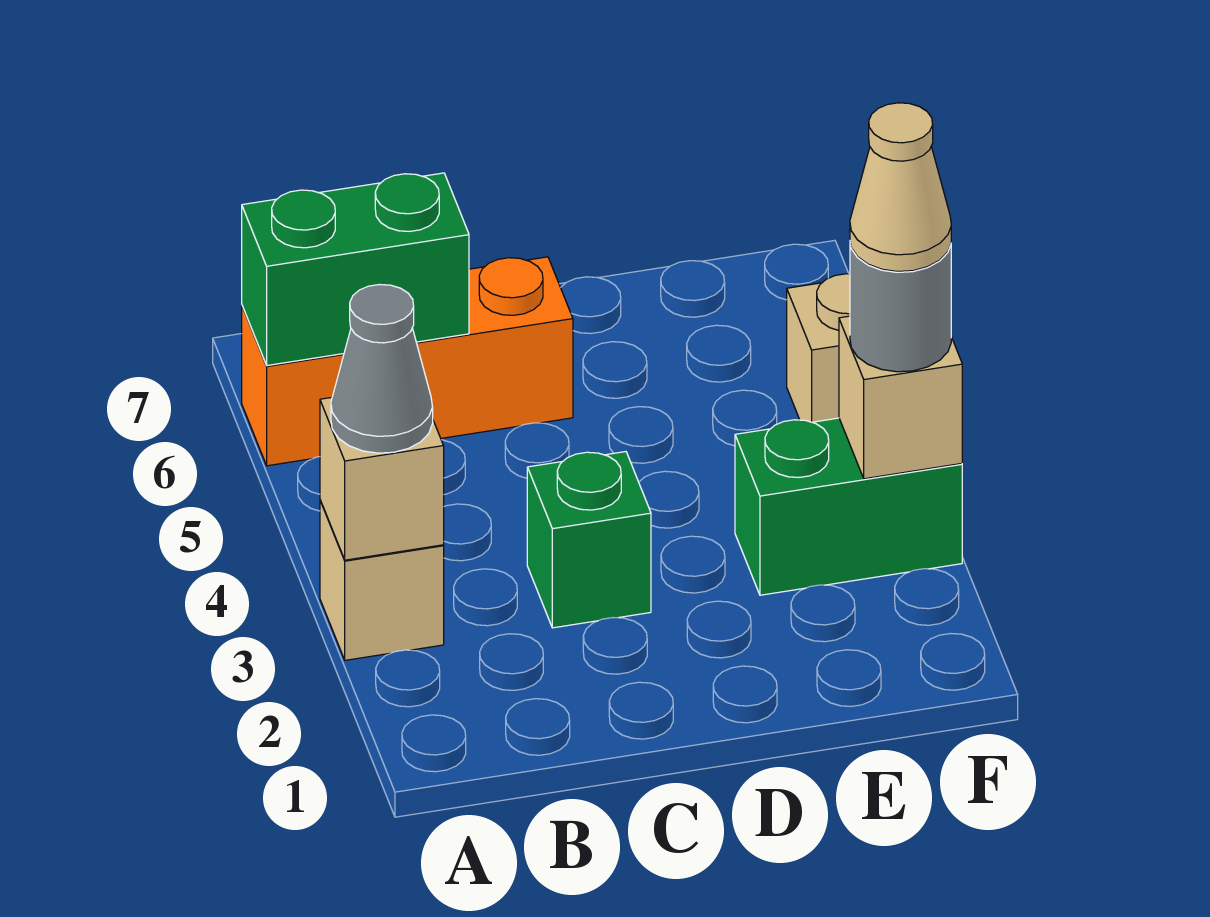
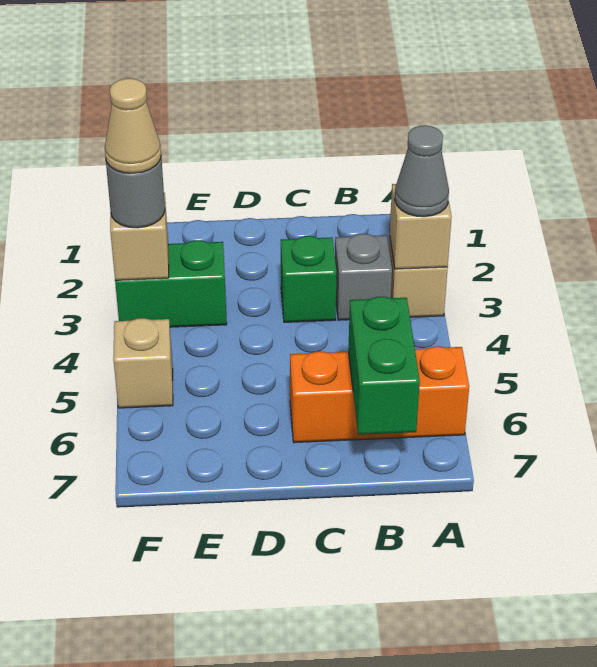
green brick A6:B6 level 2 -> green brick B6:B7 level 2
none -> grey brick B3 level 1

